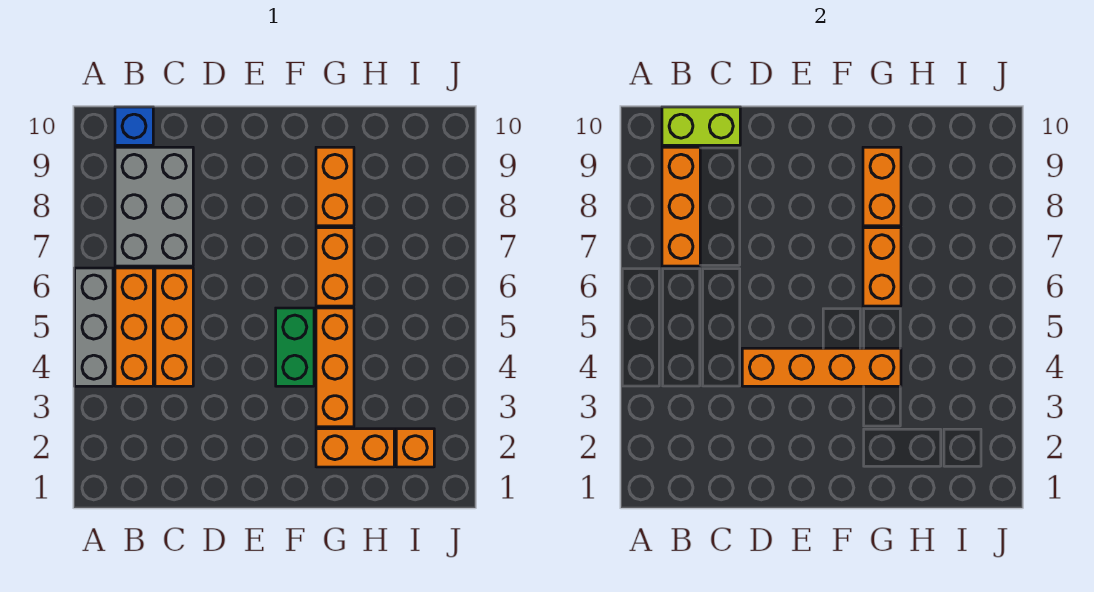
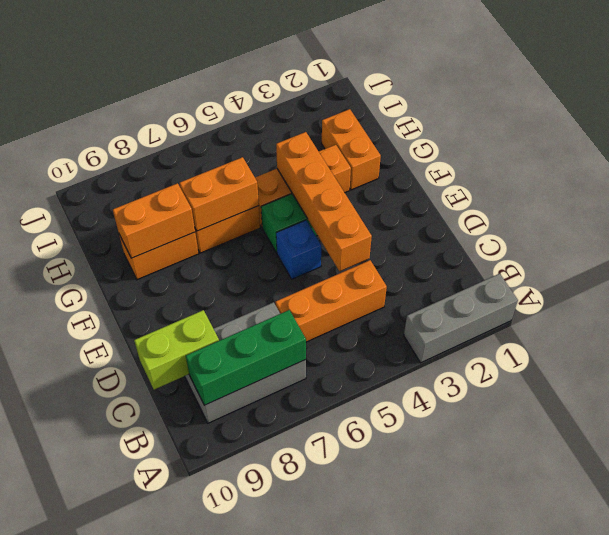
grey brick A4:A6 level 1 -> grey brick A1:A3 level 1
orange brick B4:B6 level 1 -> none
orange brick B7:B9 level 2 -> green brick B7:B9 level 2
blue brick B10 level 1 -> blue brick E5 level 1
lime brick B10:C10 level 2 -> lime brick C9:C10 level 2
orange brick I2 level 1 -> none

